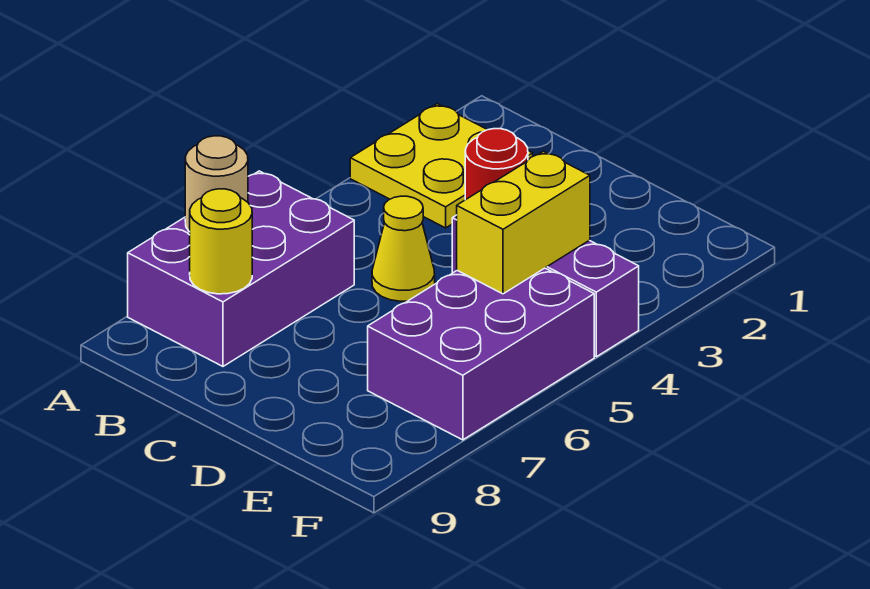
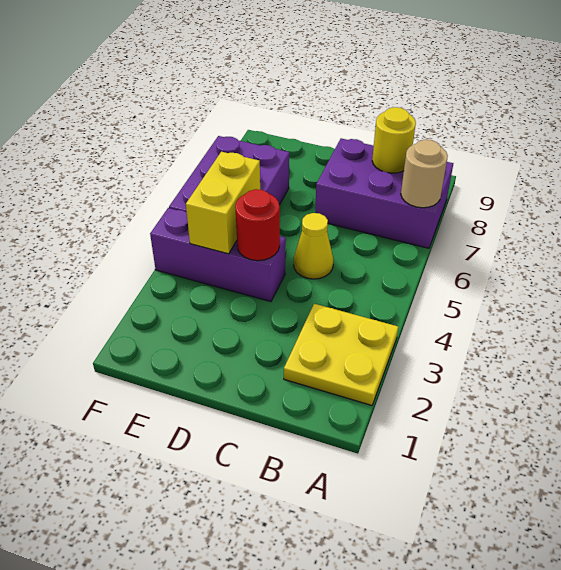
purple brick A6:B8 level 1 -> purple brick A7:C8 level 1

